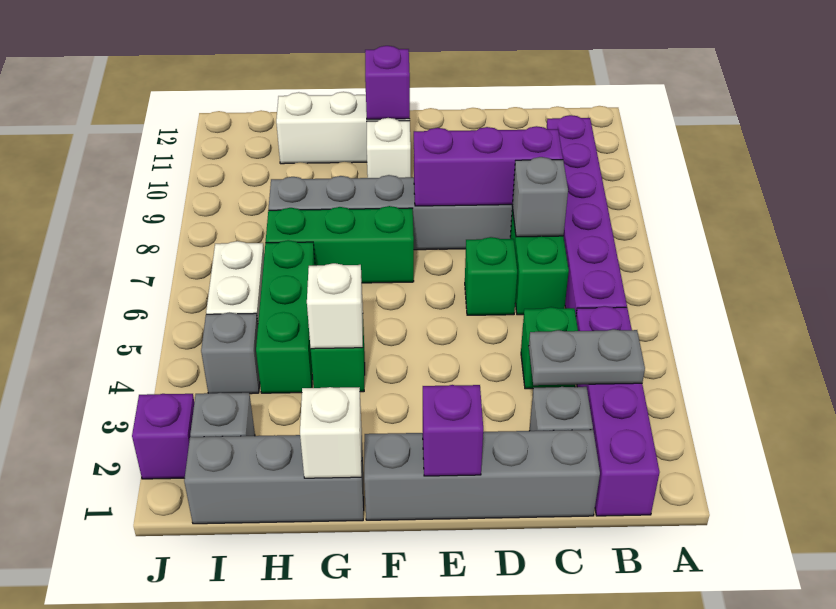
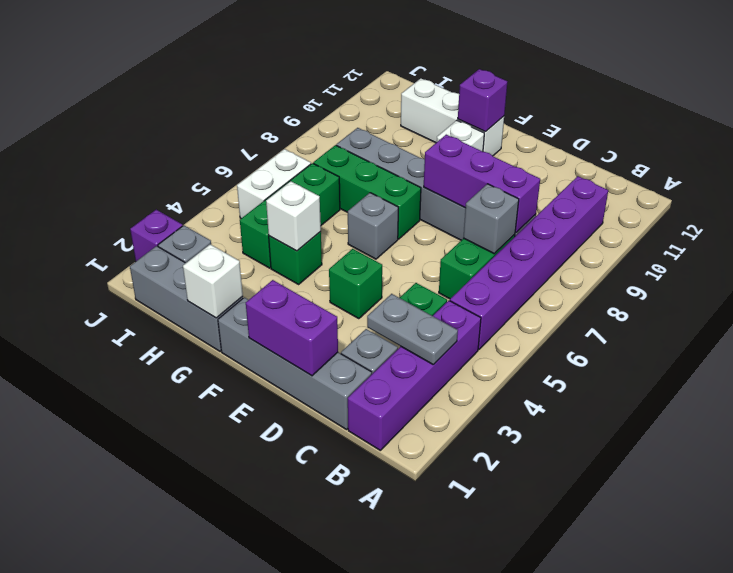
green brick D6 level 1 -> green brick E4 level 1
purple brick E1 level 2 -> purple brick D1:E1 level 2
grey brick I4 level 1 -> grey brick F6 level 1

